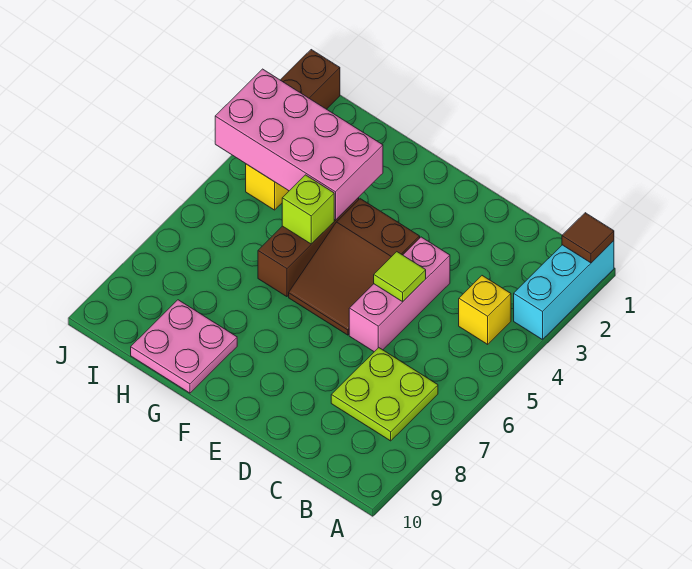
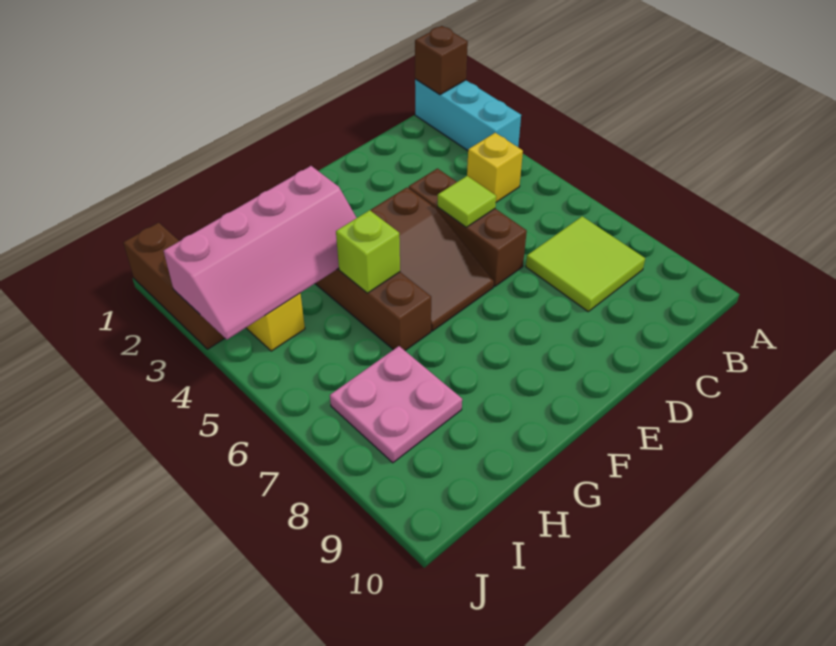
brown tile A1 level 2 -> brown brick A1 level 2
lime plate B7:C8 level 1 -> lime tile B7:C8 level 1
pink brick D4:D6 level 1 -> brown brick D4:D6 level 1
pink brick G3:J4 level 2 -> pink slope G3:J4 level 2 top 3
pink plate G9:H10 level 1 -> pink plate H7:I8 level 1

